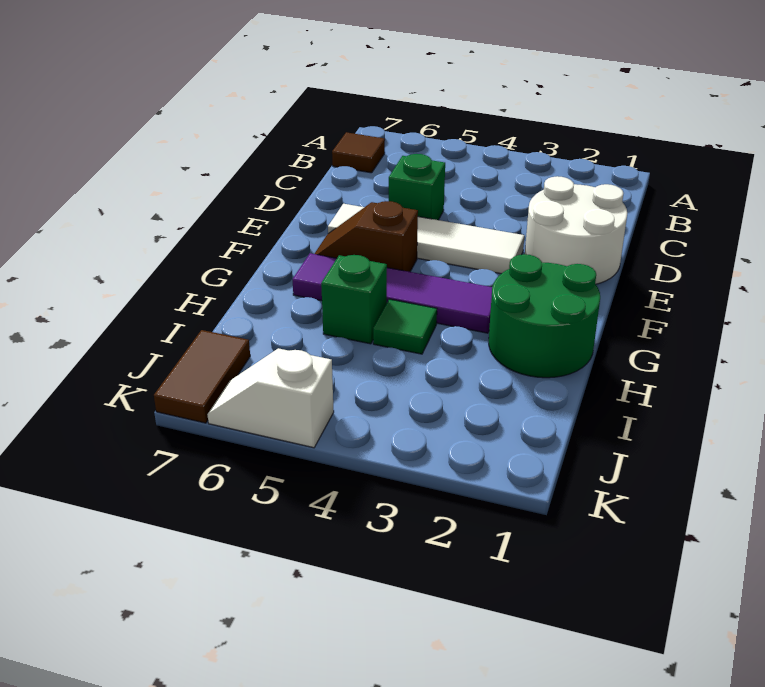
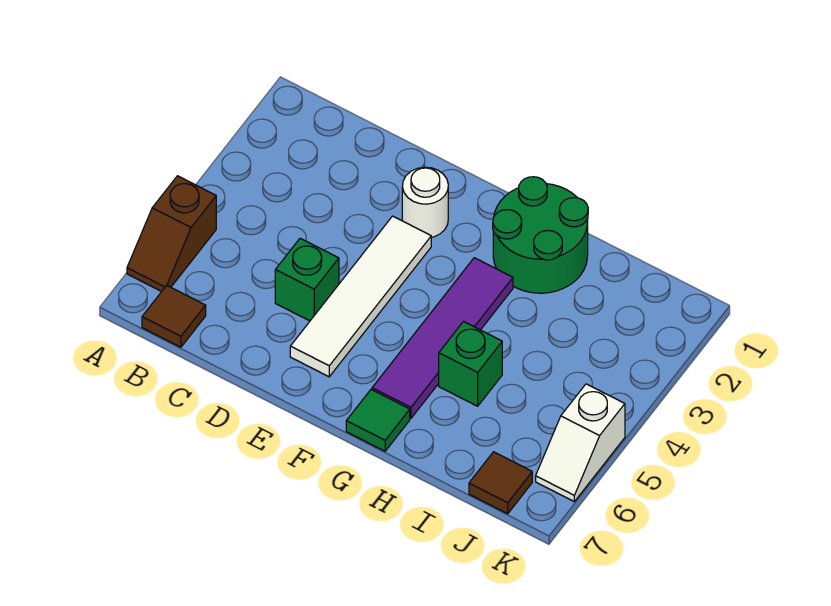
white round brick D1:E2 level 1 -> white round brick E2 level 1
brown slope F5:F6 level 1 top 5 -> brown slope A5:A6 level 1 top 5
green tile H4 level 1 -> green tile G7 level 1
brown tile J7:K7 level 1 -> brown tile J7 level 1

